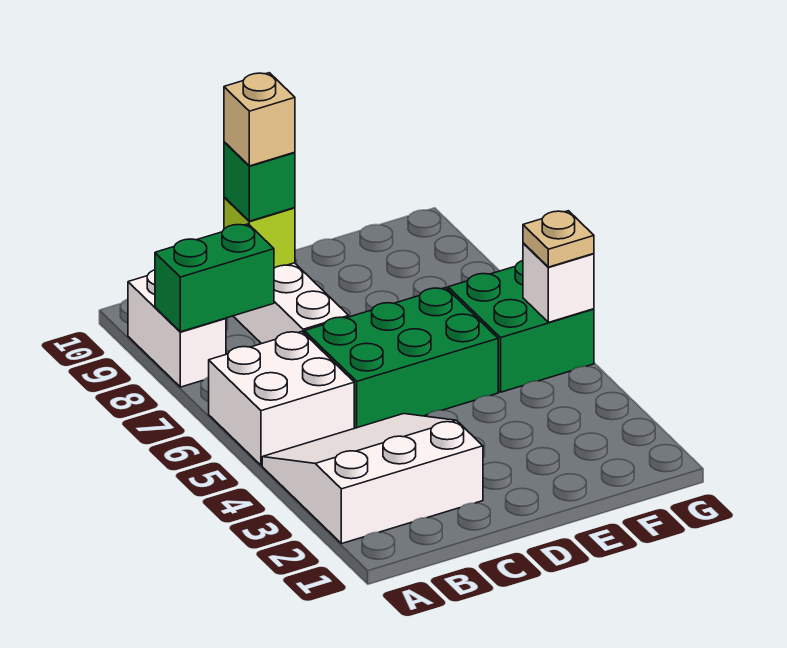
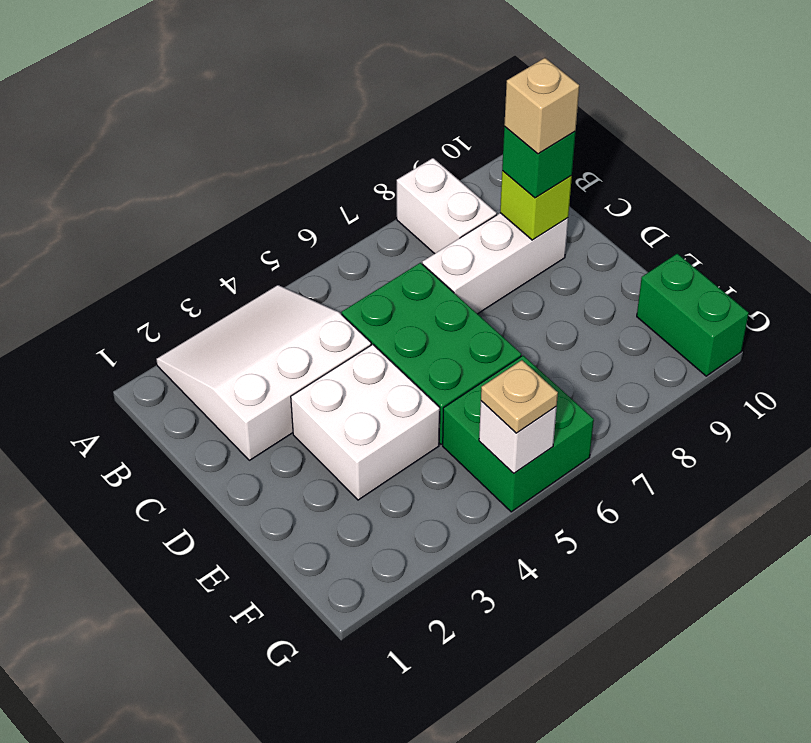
white slope A2:C4 level 1 top 2 -> white slope A2:C4 level 1 top C
white brick A5:B6 level 1 -> white brick D3:E4 level 1
white brick A8:A9 level 1 -> white brick A8:B8 level 1
green brick A8:B8 level 2 -> green brick F10:G10 level 1

